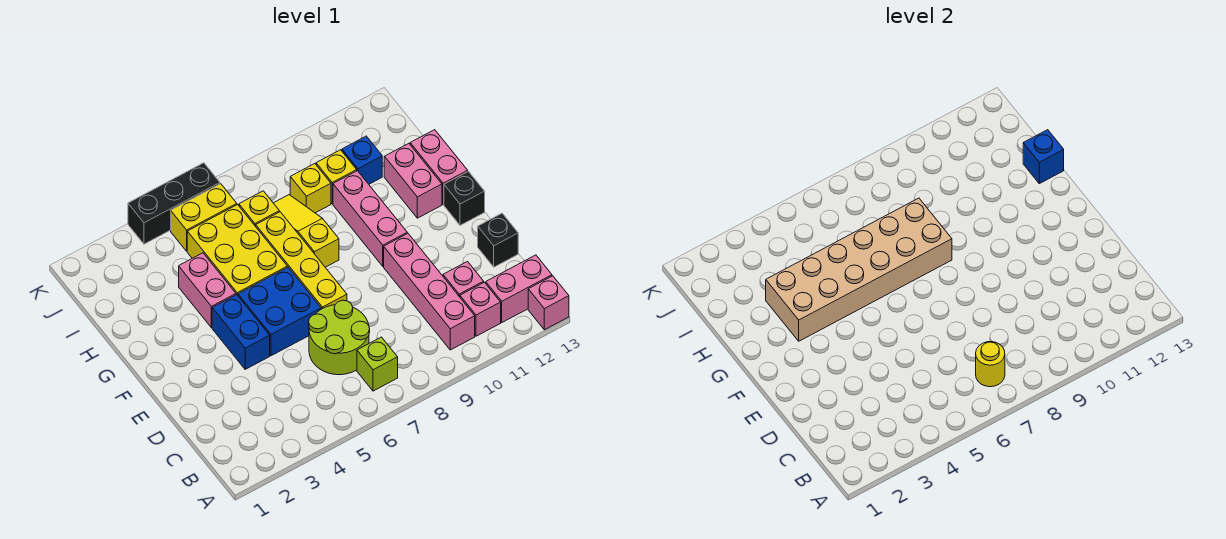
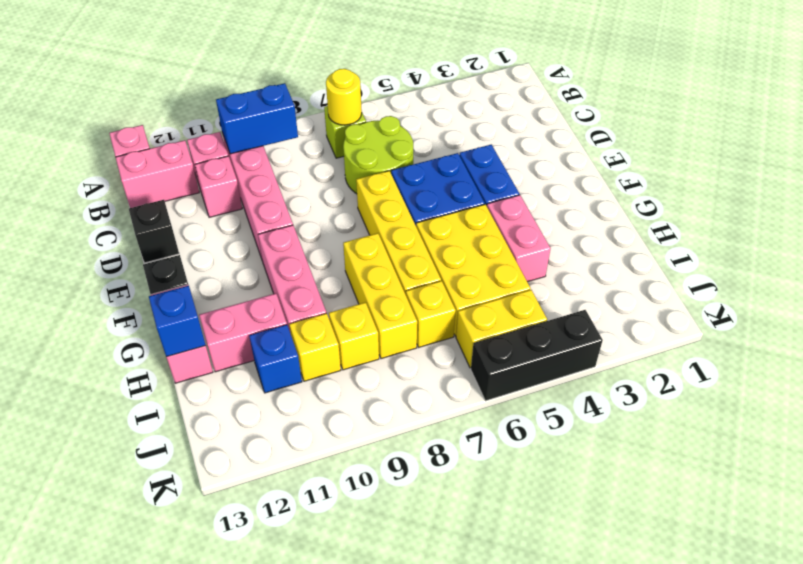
none -> blue brick B9:B10 level 2
tan brick G3:H8 level 2 -> none
yellow slope G8:I8 level 1 top G -> yellow brick G8:I8 level 1
pink brick G12:H12 level 1 -> pink brick H11:H12 level 1

